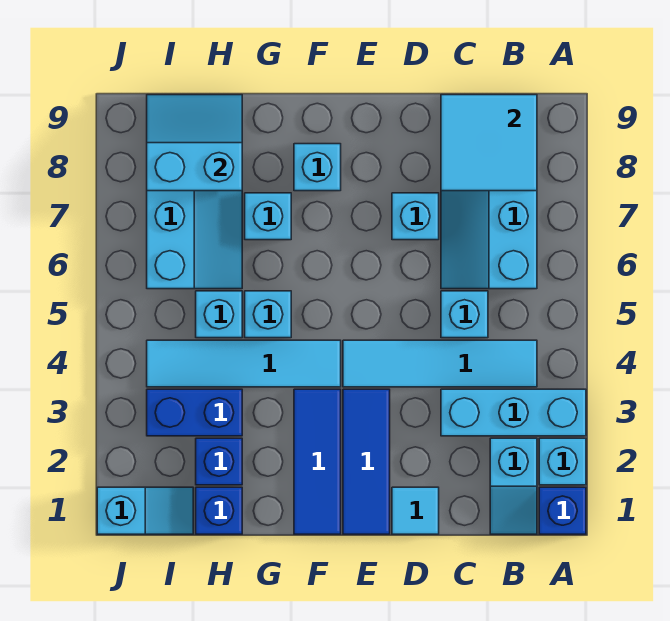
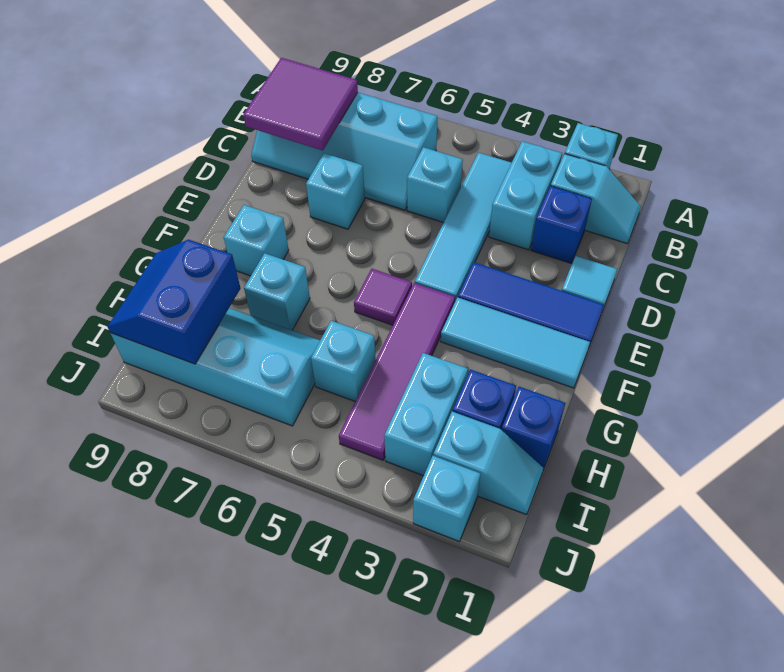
blue brick A1 level 1 -> blue brick C2 level 1
cyan brick A3:C3 level 1 -> cyan brick B3:C3 level 1
cyan tile B8:C9 level 2 -> purple tile B8:C9 level 2
blue tile F1:F3 level 1 -> cyan tile F1:F3 level 1
cyan tile F4:I4 level 1 -> purple tile F4:I4 level 1
none -> purple tile F5 level 1
cyan brick G5 level 1 -> cyan brick J2 level 1
blue brick H3:I3 level 1 -> cyan brick H3:I3 level 1
cyan slope H8:I9 level 2 top 8 -> blue slope H8:I9 level 2 top 8
cyan slope I1:J1 level 1 top J -> cyan slope I1:I2 level 1 top 2

